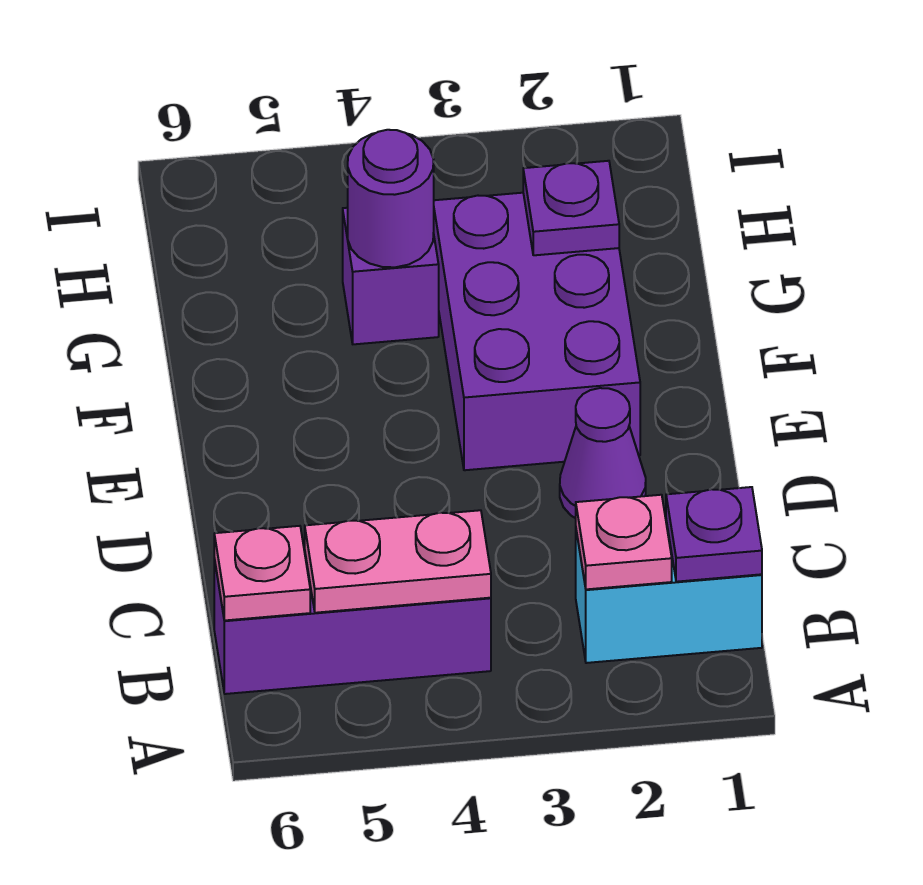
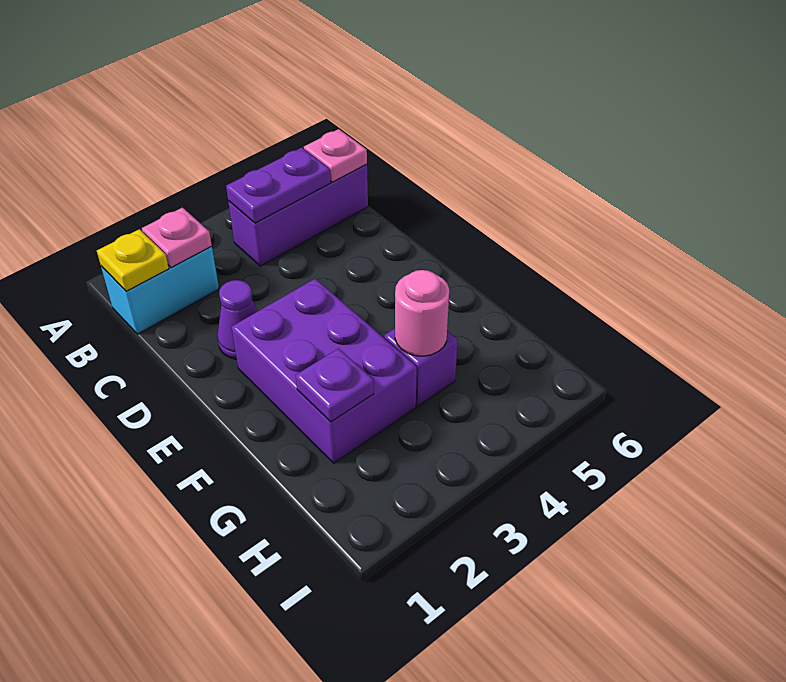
purple plate B1 level 2 -> yellow plate B1 level 2
pink plate B4:B5 level 2 -> purple plate B4:B5 level 2
purple round brick G4 level 2 -> pink round brick G4 level 2

